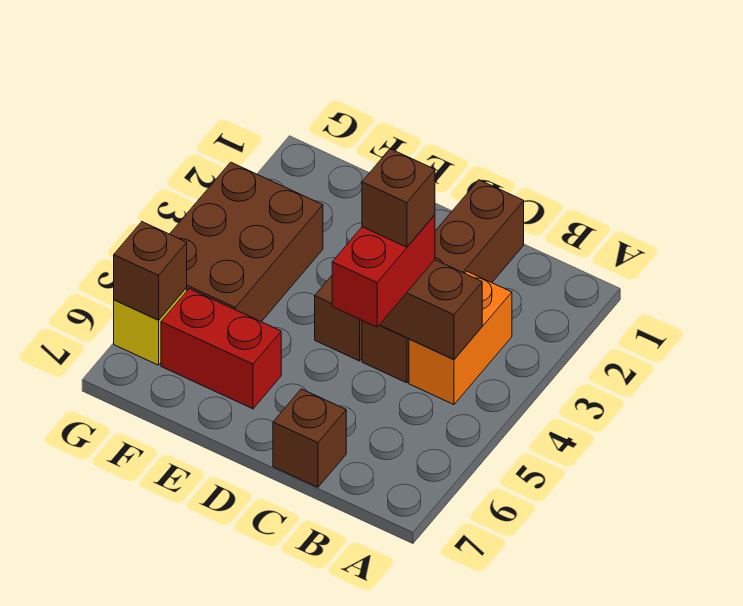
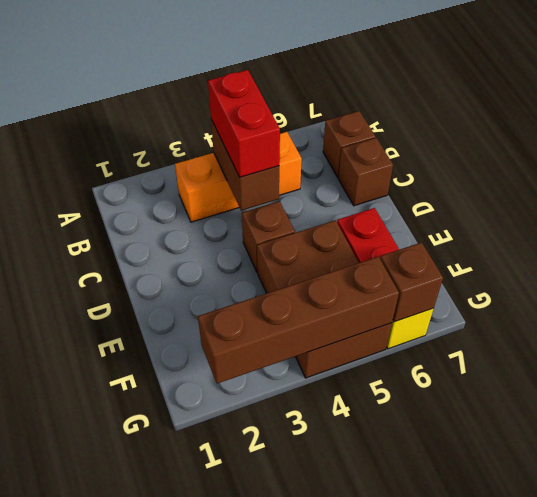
orange brick B3:B4 level 1 -> orange brick B3:B5 level 1
brown brick C1:C4 level 1 -> brown brick G2:G5 level 2
red brick C4:C5 level 3 -> red brick B4:C4 level 3
brown brick C4 level 4 -> brown brick B7 level 1
brown brick F3:G5 level 1 -> brown brick E4:G5 level 1

